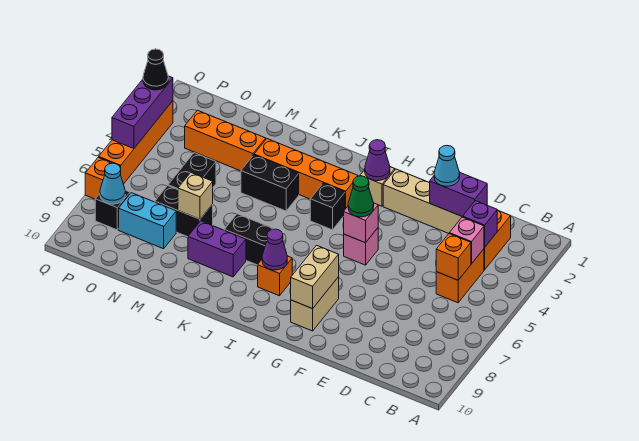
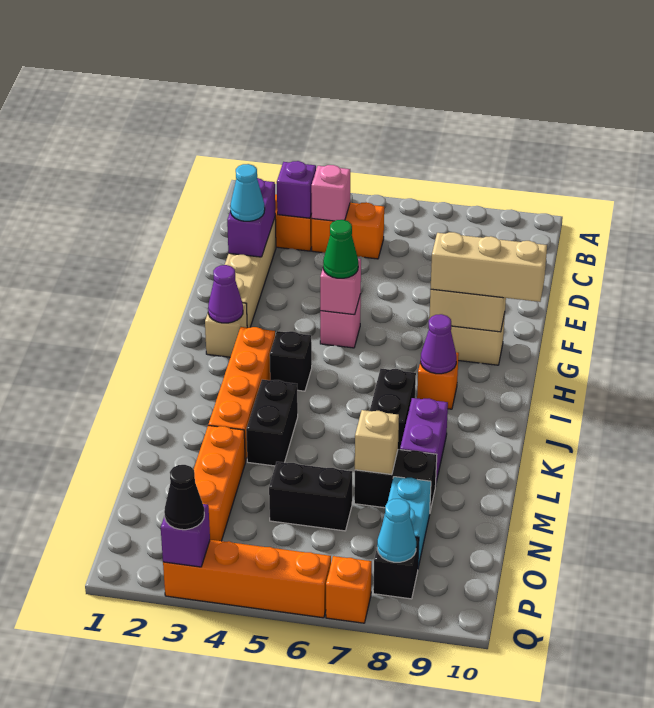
orange brick C5 level 2 -> none
none -> tan brick G8:G10 level 3
black brick M7:N7 level 1 -> black brick M7:M8 level 1
purple brick Q3:Q5 level 2 -> purple brick Q3 level 2

